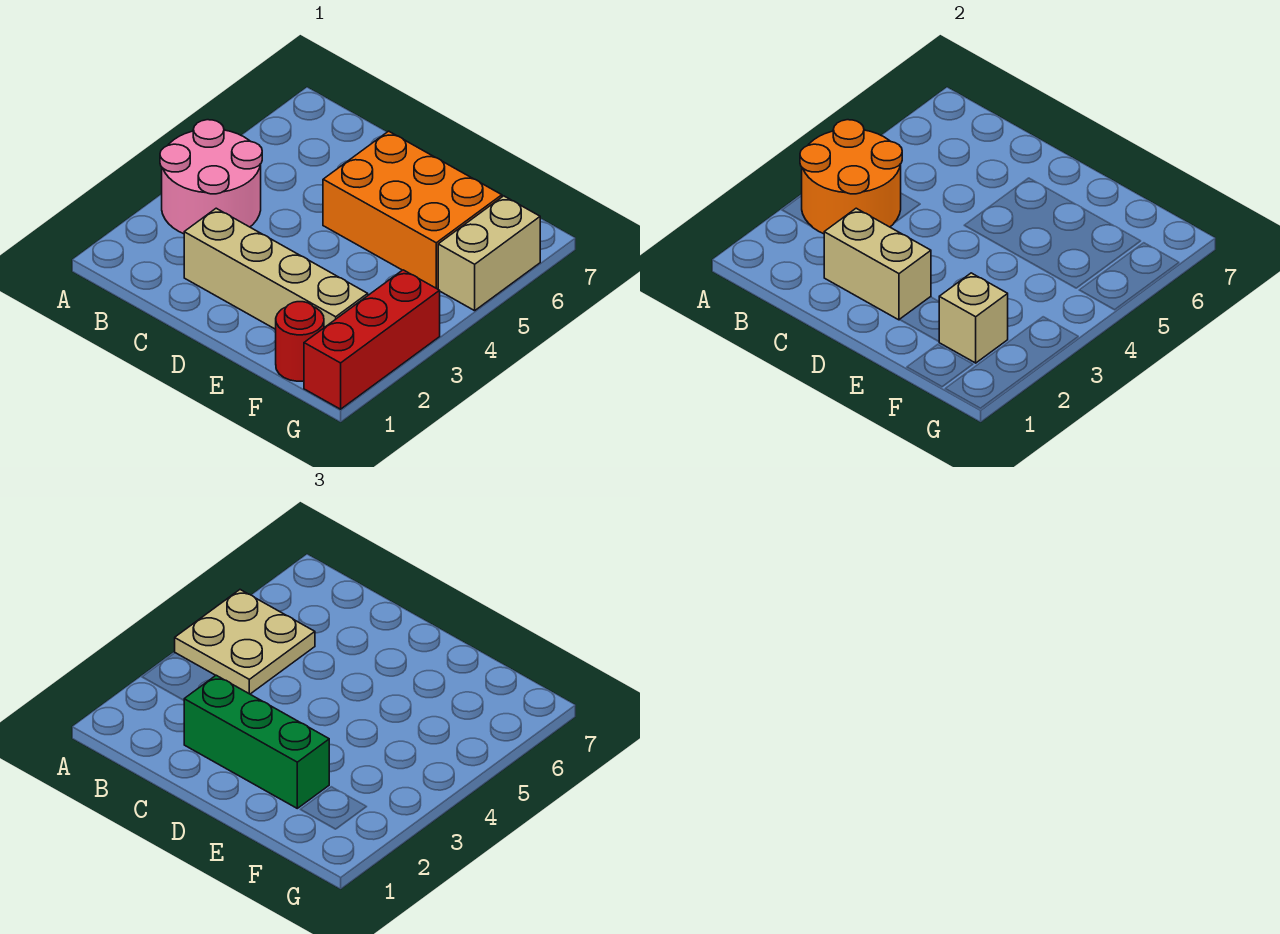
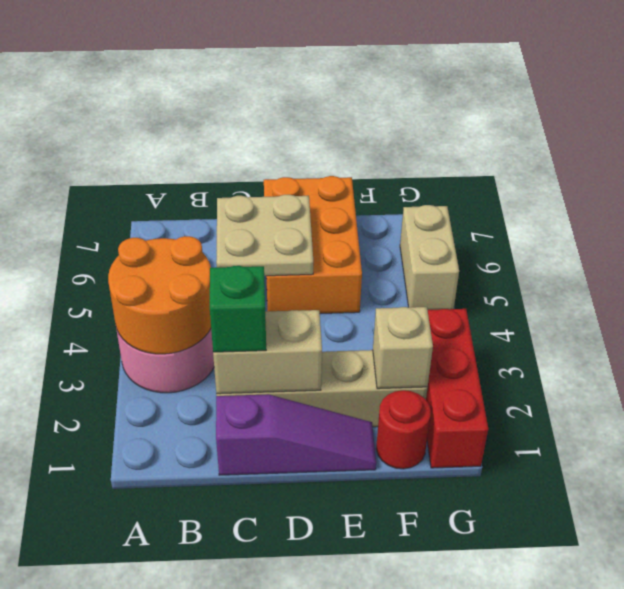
tan plate A4:B5 level 3 -> tan plate C5:D6 level 2
none -> purple slope C1:E1 level 1 top C
green brick C2:E2 level 3 -> green brick C2 level 3
orange brick D5:F6 level 1 -> orange brick D5:E7 level 1

